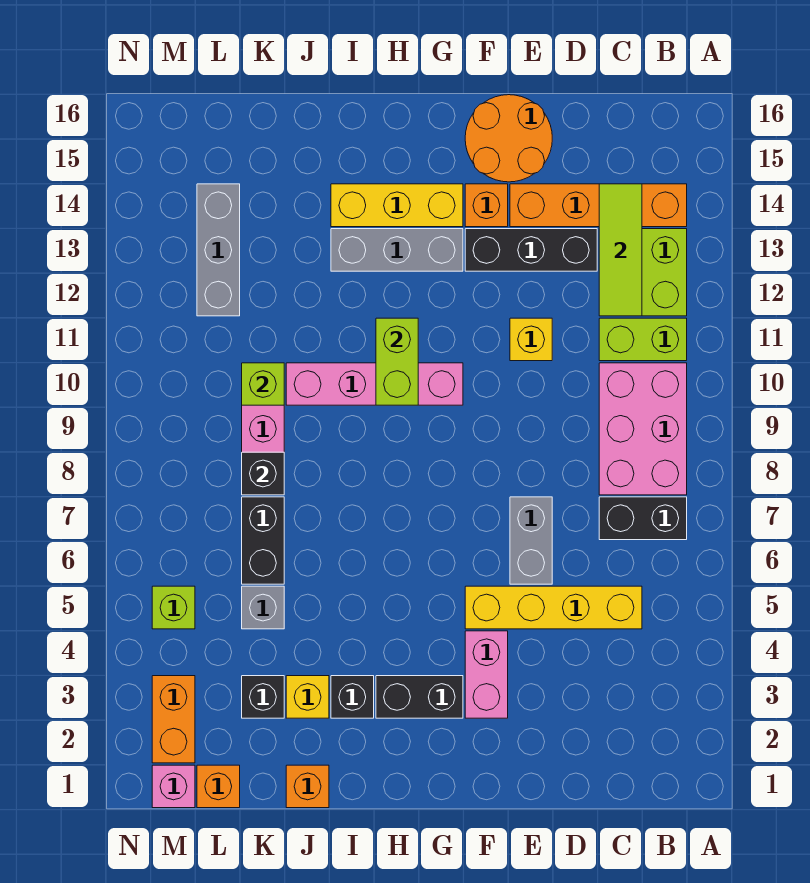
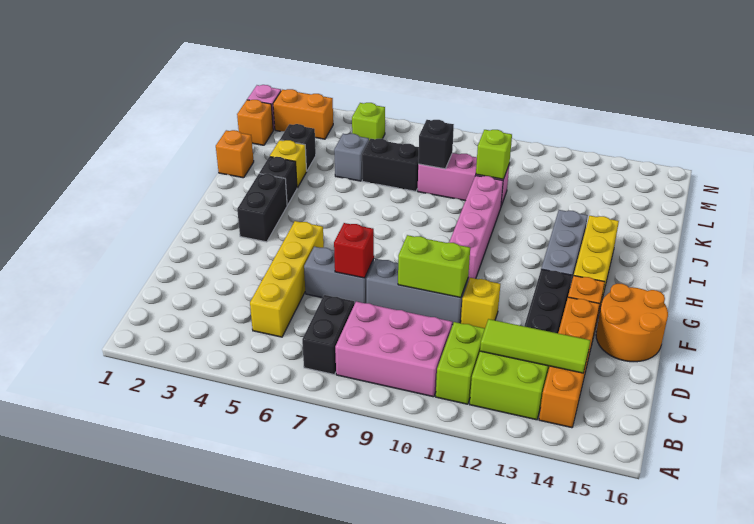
none -> red brick E7 level 2
pink brick F3:F4 level 1 -> none
lime brick H10:H11 level 2 -> lime brick E9:E10 level 2
grey brick L12:L14 level 1 -> grey brick E8:E10 level 1

